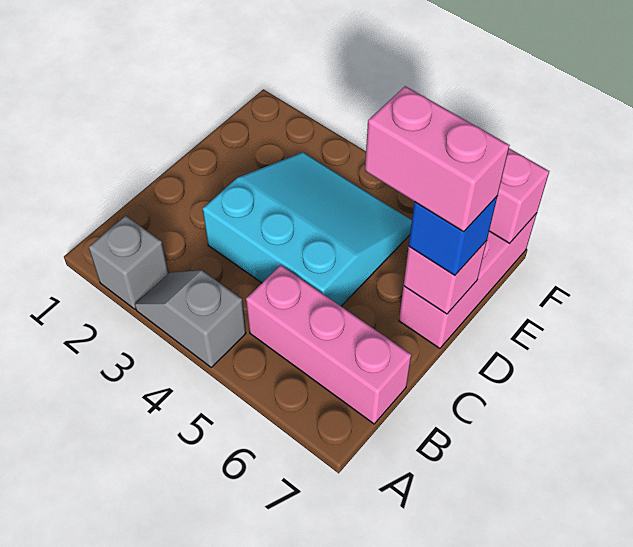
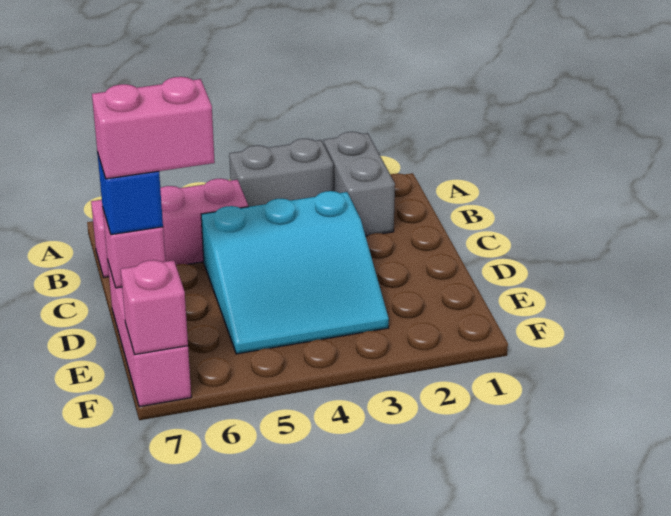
grey brick A2 level 1 -> grey brick A2:B2 level 1
grey slope A3:A4 level 1 top 4 -> grey brick A3:A4 level 1

